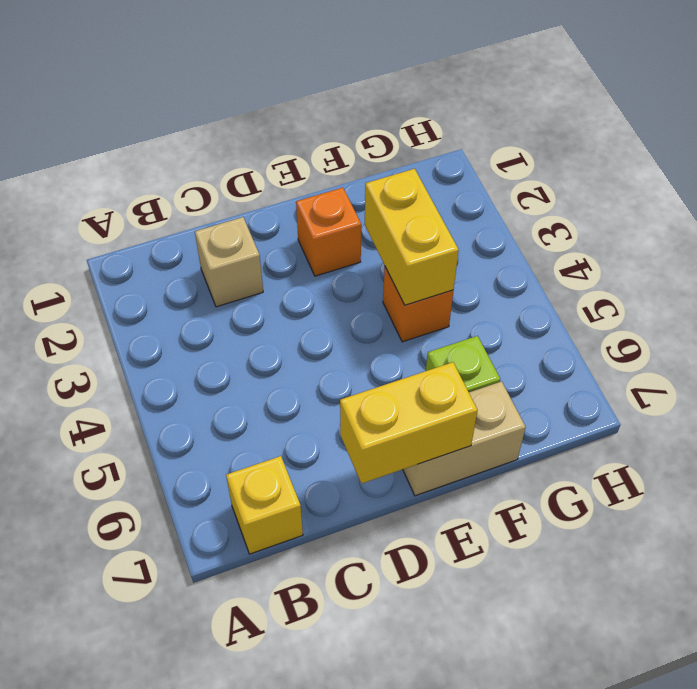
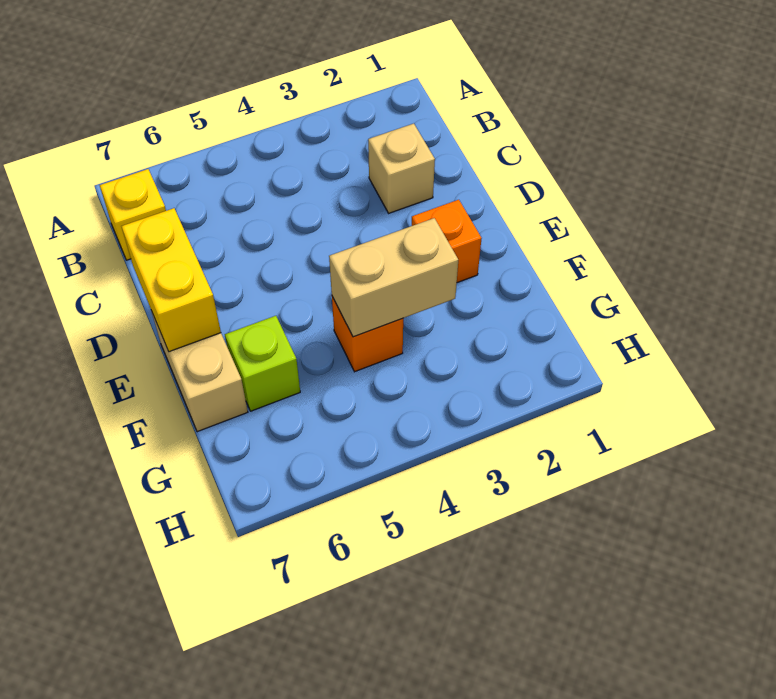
yellow brick F3:F4 level 2 -> tan brick F3:F4 level 2

